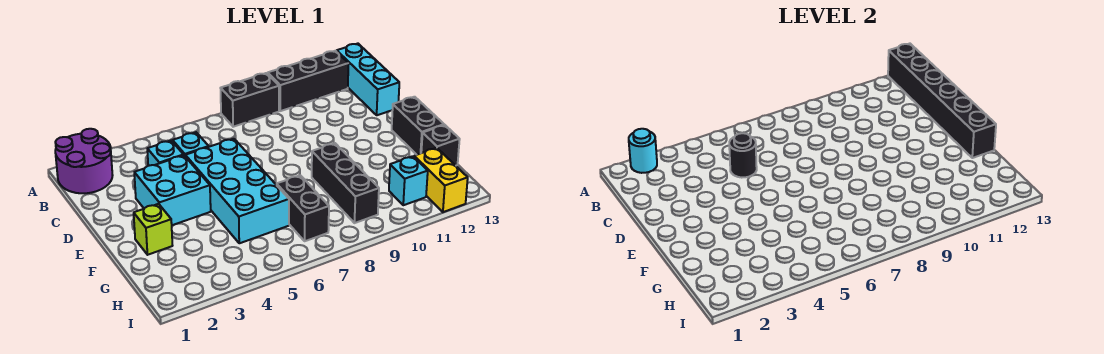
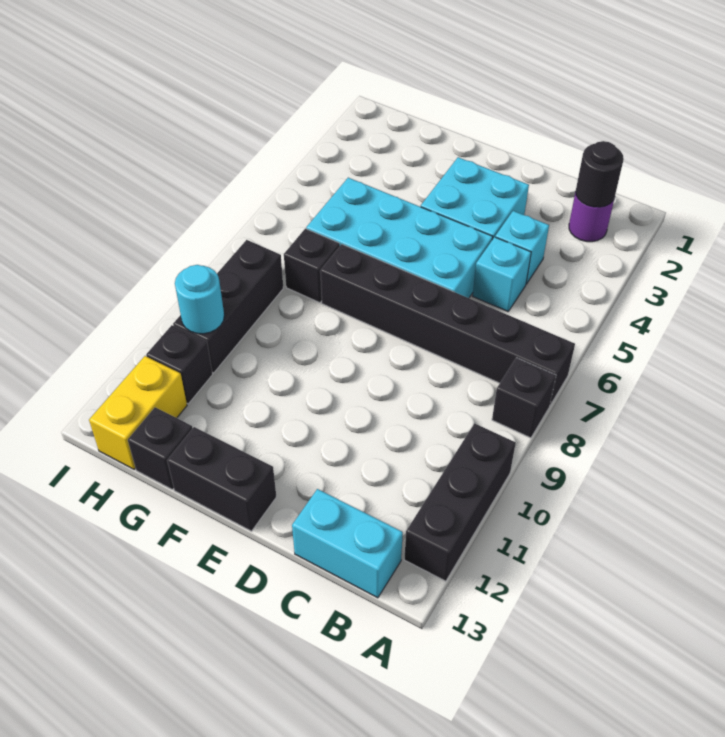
purple round brick A1:B2 level 1 -> purple round brick B2 level 1
cyan round brick A2 level 2 -> cyan round brick H10 level 2
black brick A8:A9 level 1 -> black brick A8 level 1
cyan brick A13:C13 level 1 -> cyan brick B13:C13 level 1
black brick A13:F13 level 2 -> black brick A7:F7 level 1
black round brick C5 level 2 -> black round brick B2 level 2
lime brick F2 level 1 -> none
black brick F9:H9 level 1 -> black brick H8:H10 level 1
black brick G7:H7 level 1 -> black brick G7 level 1
cyan brick H11 level 1 -> black brick H11 level 1
yellow brick H12:I12 level 1 -> yellow brick H12:H13 level 1

